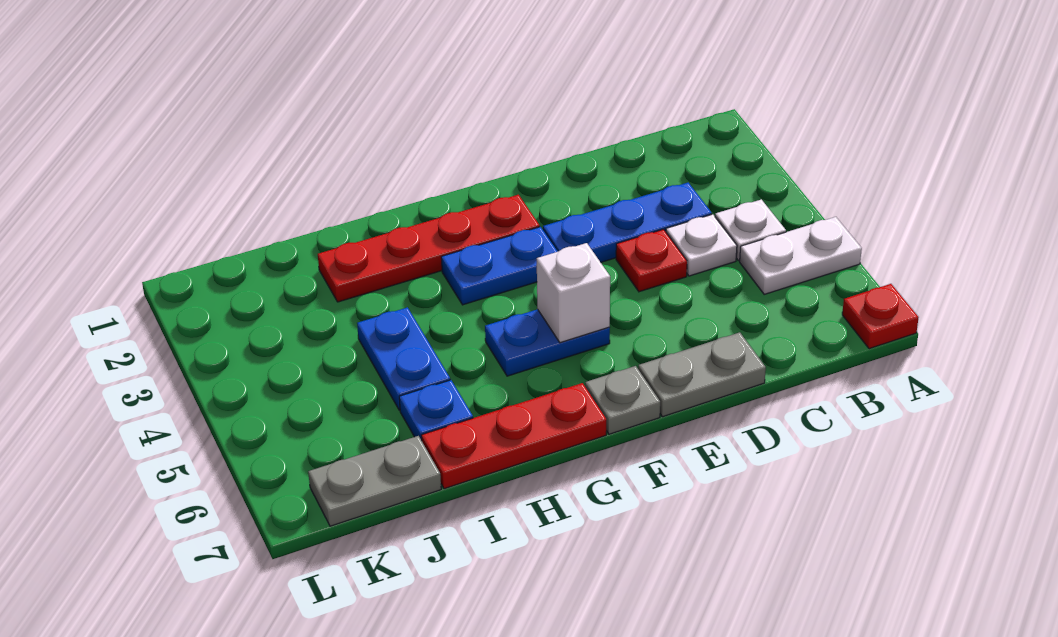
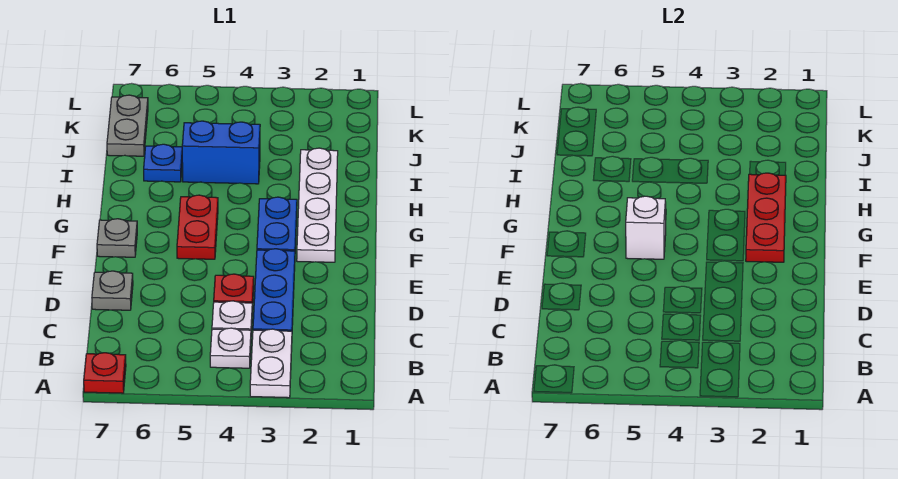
white plate A5:B5 level 1 -> white plate A3:B3 level 1
grey plate D7:E7 level 1 -> grey plate D7 level 1
red plate F2:I2 level 1 -> white plate F2:I2 level 1
blue plate F5:G5 level 1 -> red plate F5:G5 level 1
red plate G7:I7 level 1 -> red plate F2:H2 level 2
blue plate I4:I5 level 1 -> blue brick I4:I5 level 1

